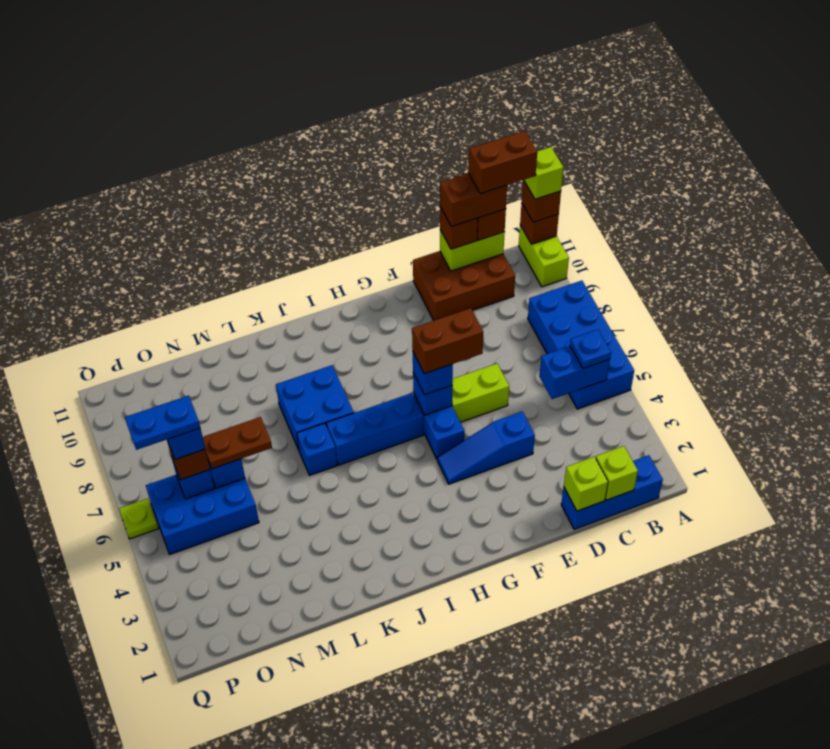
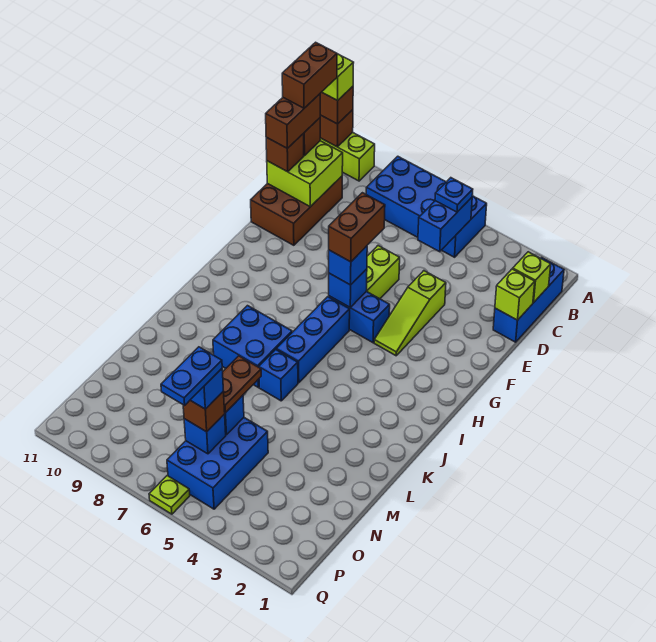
lime brick C11:D11 level 2 -> lime brick C10:D11 level 2
blue slope E4:G4 level 1 top E -> lime slope E4:G4 level 1 top E

